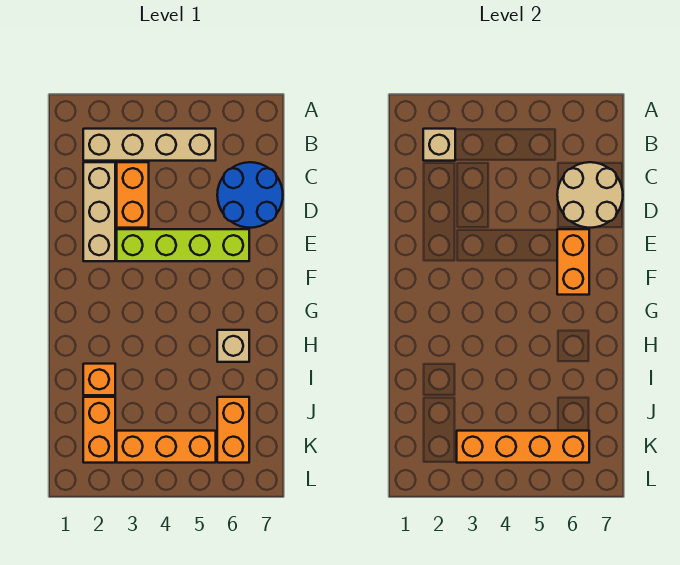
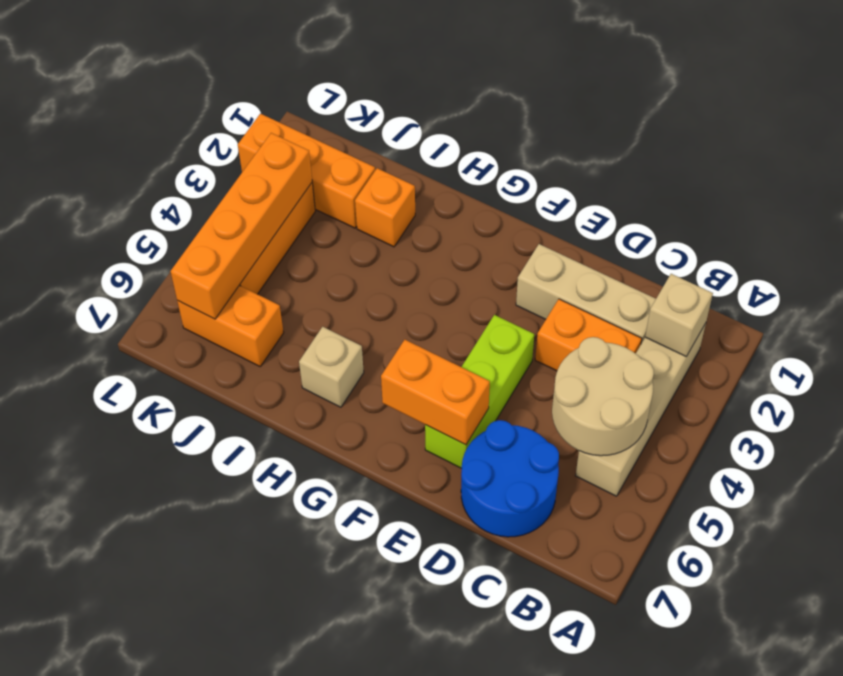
tan round brick C6:D7 level 2 -> tan round brick B4:C5 level 2
lime brick E3:E6 level 1 -> lime brick E4:E6 level 1
orange brick J2:K2 level 1 -> orange brick J2:L2 level 1

